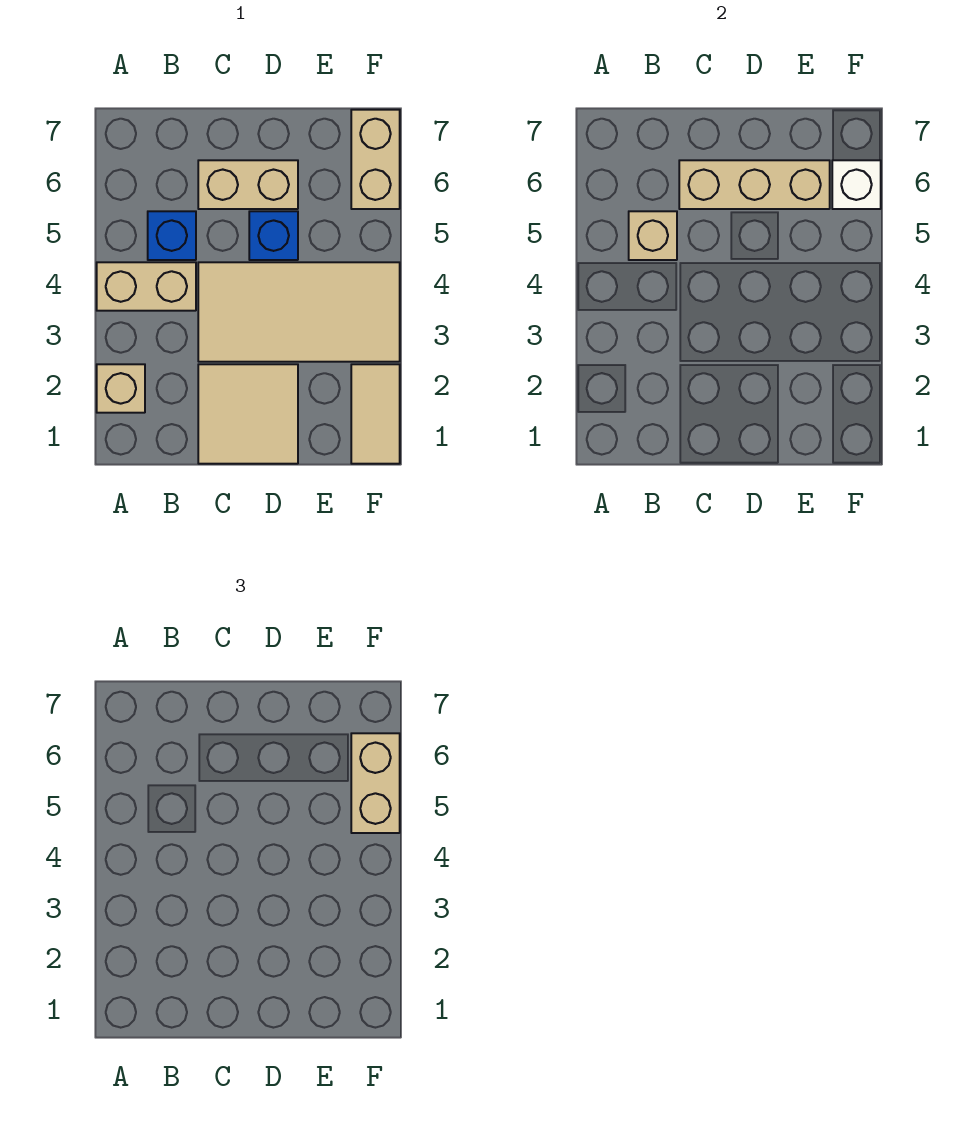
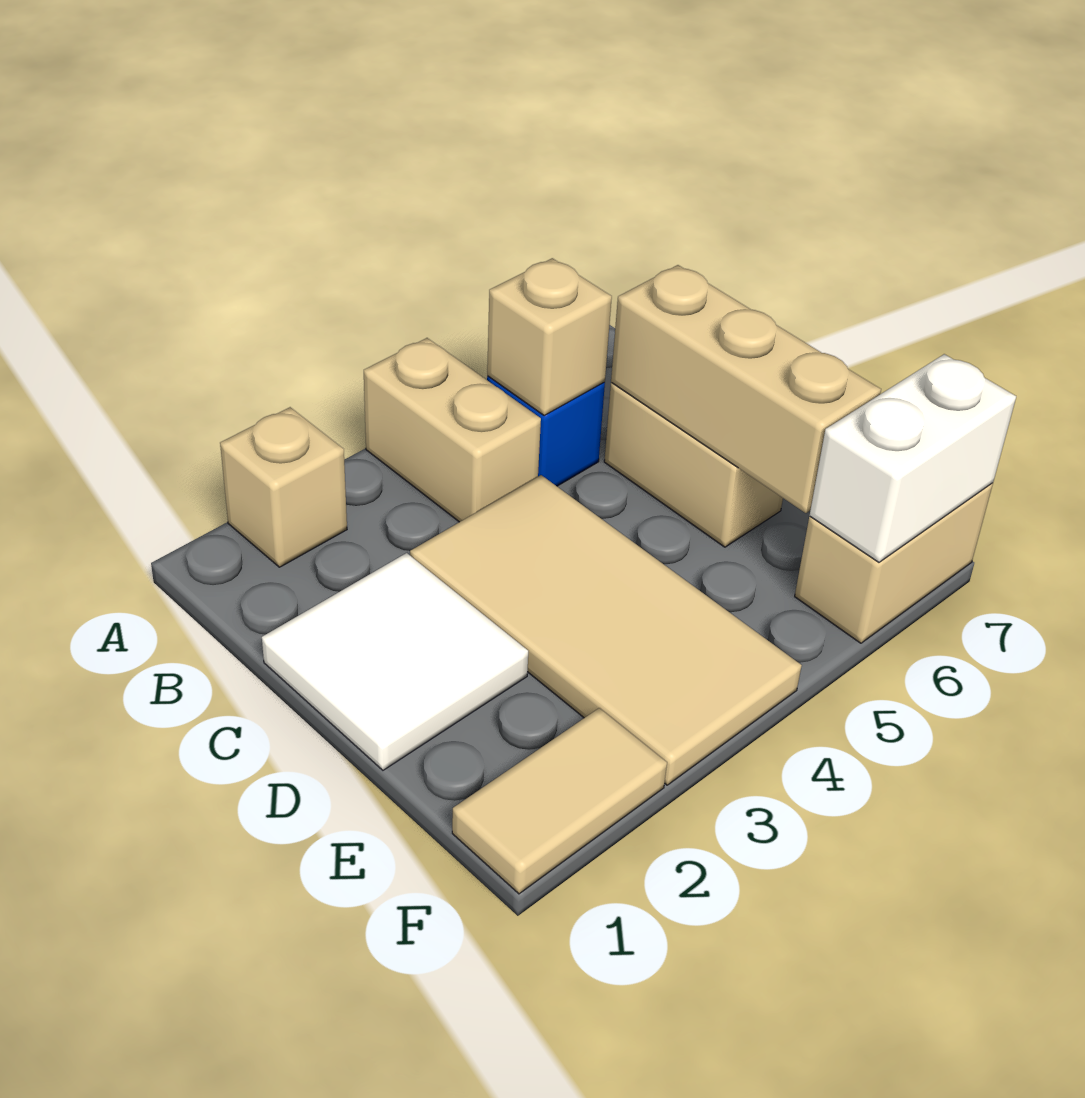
tan tile C1:D2 level 1 -> white tile C1:D2 level 1
blue brick D5 level 1 -> none
tan brick F5:F6 level 3 -> none
white brick F6 level 2 -> white brick F6:F7 level 2

